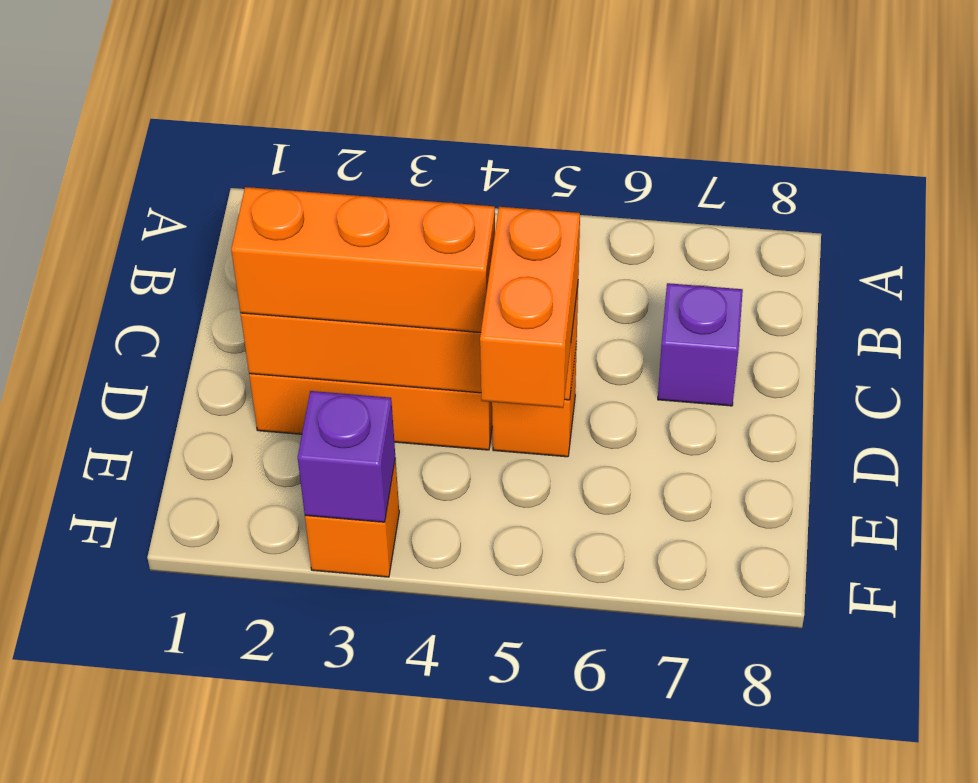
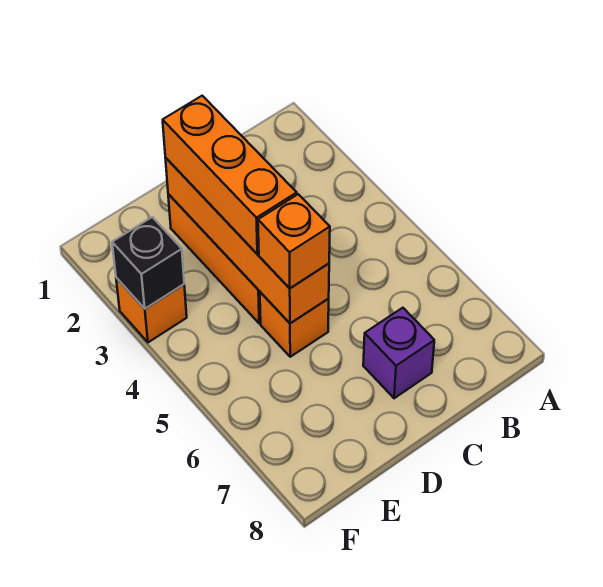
orange brick D5:E5 level 3 -> orange brick D5 level 3
purple brick F3 level 2 -> black brick F3 level 2

